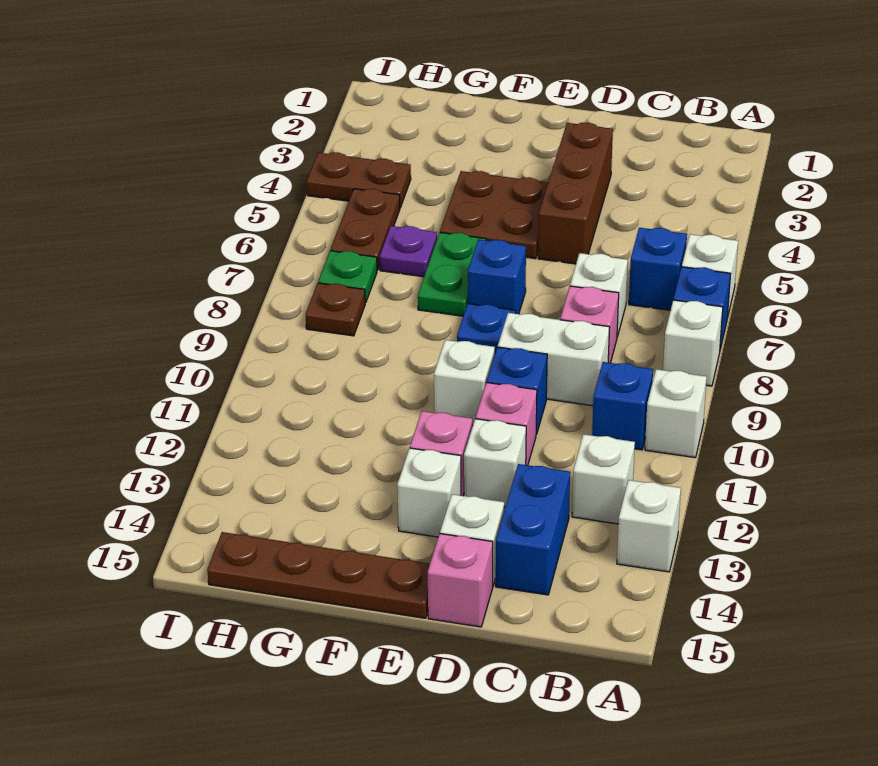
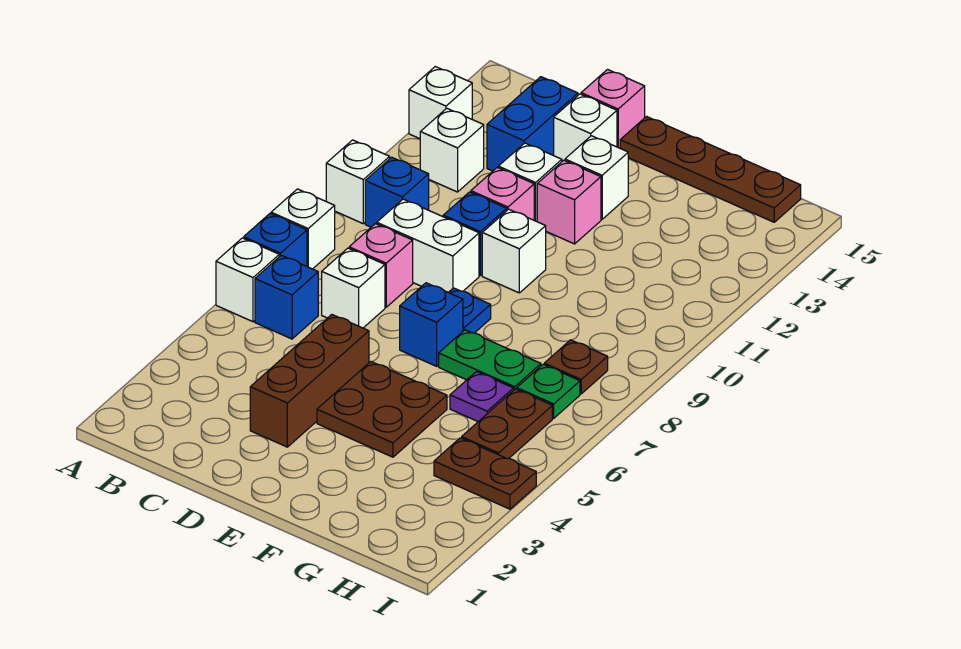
green plate F6:F7 level 1 -> green plate F7:G7 level 1

